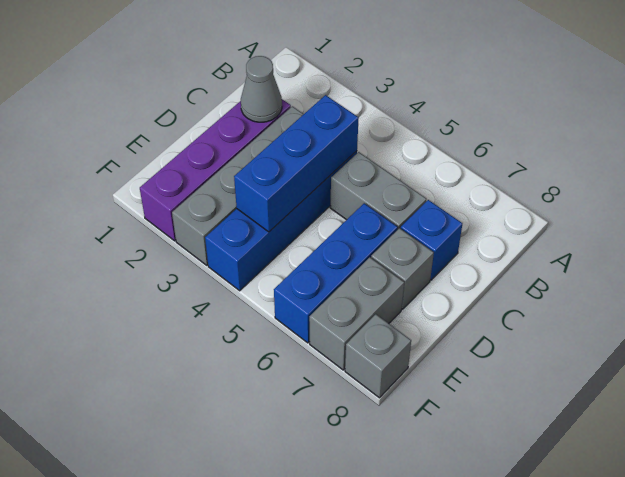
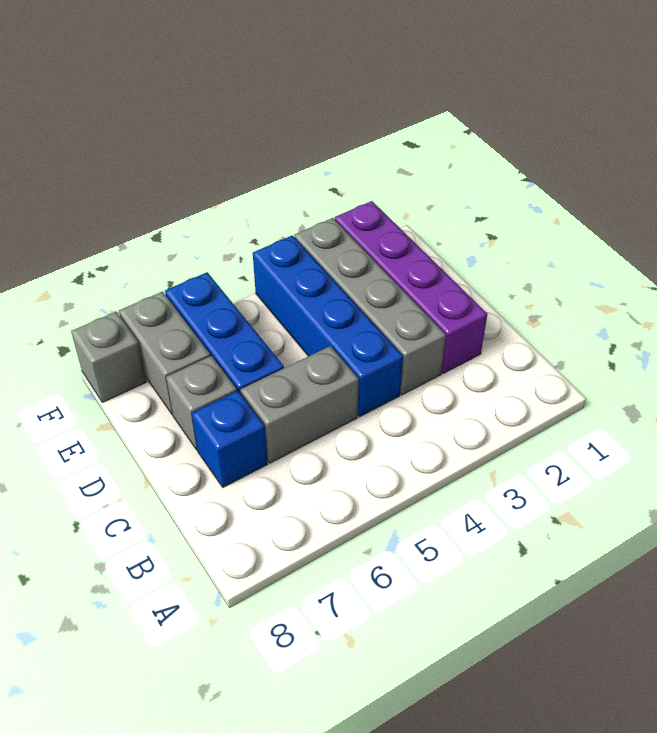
grey cone C2 level 2 -> none
blue brick C4:E4 level 2 -> none

